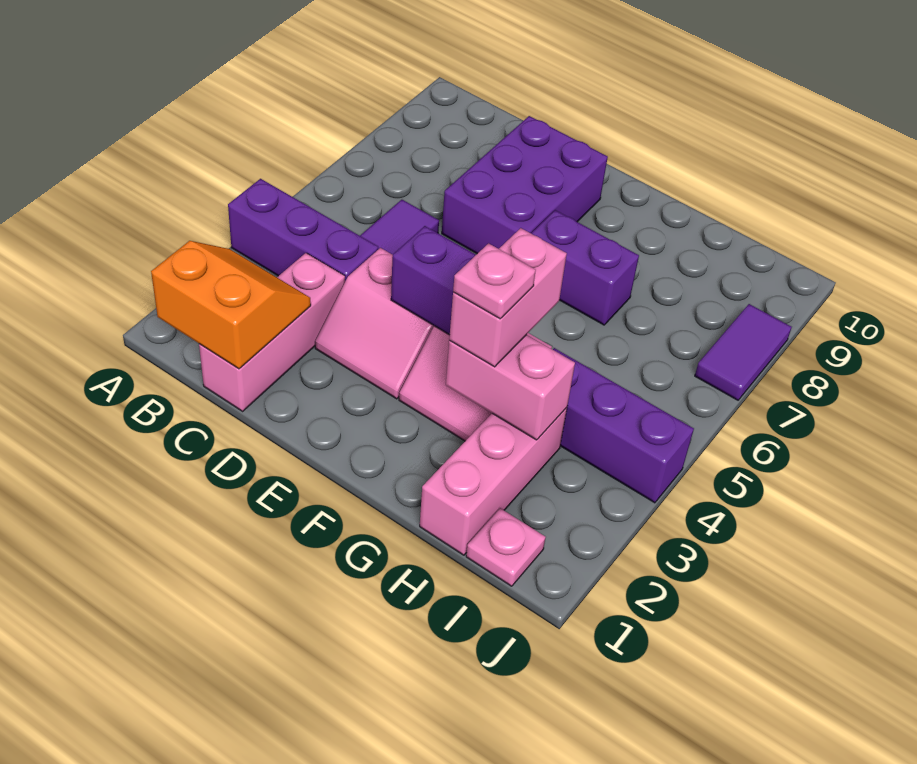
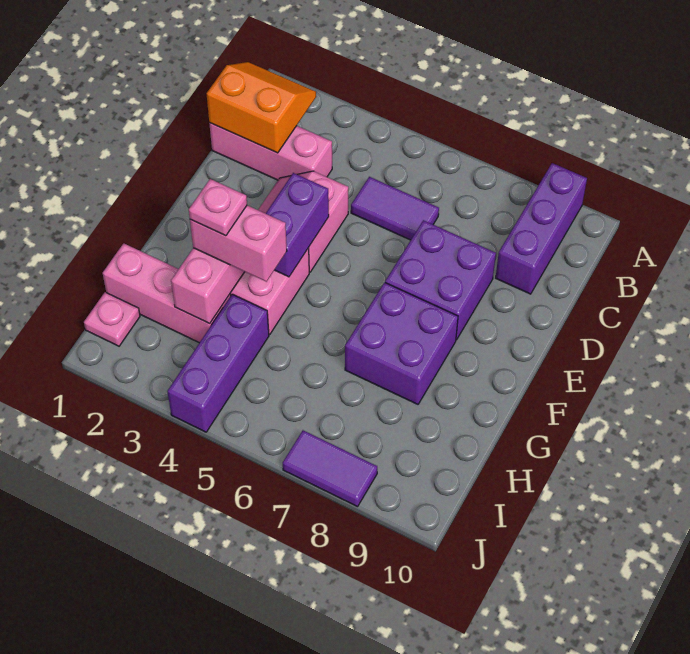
purple brick A4:C4 level 1 -> purple brick A9:C9 level 1
orange slope B1:C2 level 2 top 1 -> orange slope B1:C2 level 2 top C
purple brick D7:E9 level 1 -> purple brick D7:E8 level 1
purple brick F7:G7 level 1 -> purple brick F7:G8 level 1

